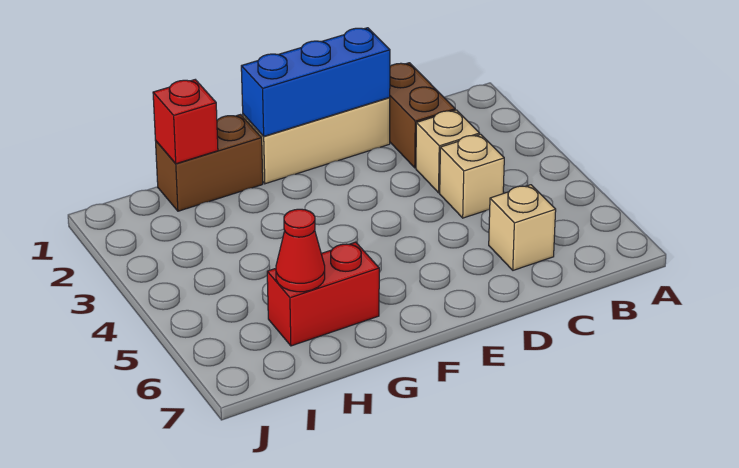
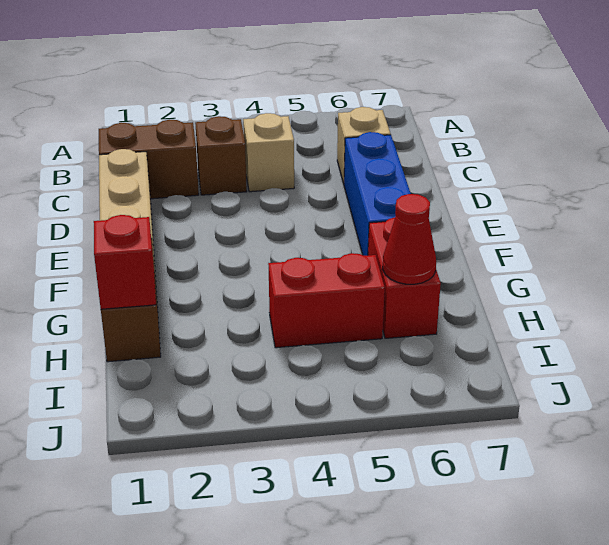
tan brick C3 level 1 -> brown brick C3 level 1
blue brick D1:F1 level 2 -> blue brick D6:F6 level 1
none -> red brick H4:H5 level 1

